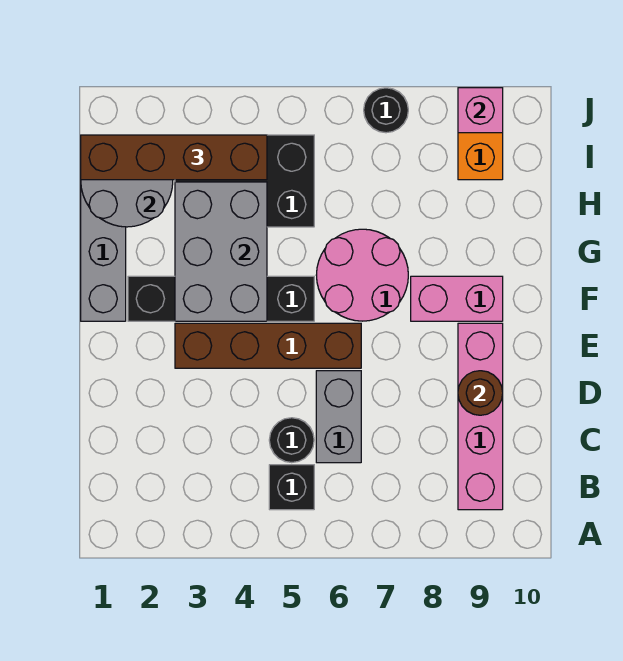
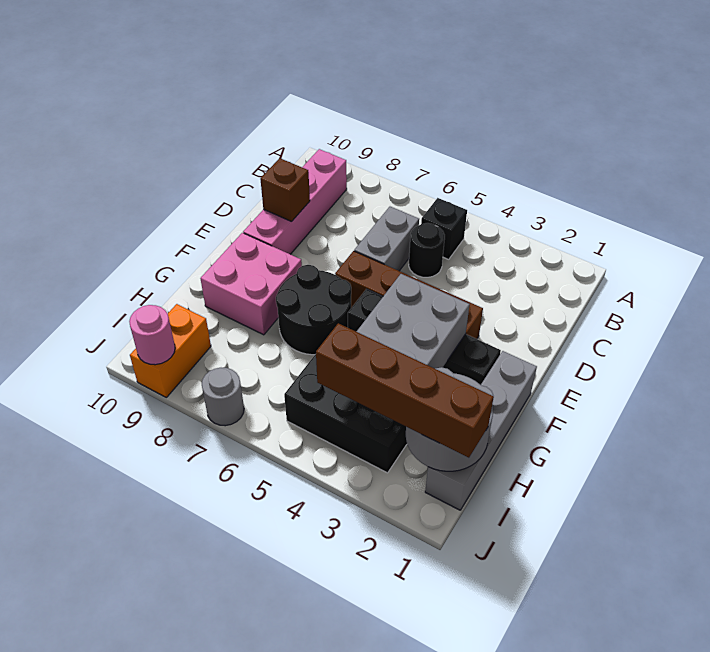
brown round brick D9 level 2 -> brown brick D9 level 2
pink round brick F6:G7 level 1 -> black round brick F6:G7 level 1
pink brick F8:F9 level 1 -> pink brick F8:G9 level 1
black round brick J7 level 1 -> grey round brick J7 level 1
pink brick J9 level 2 -> pink round brick J9 level 2

